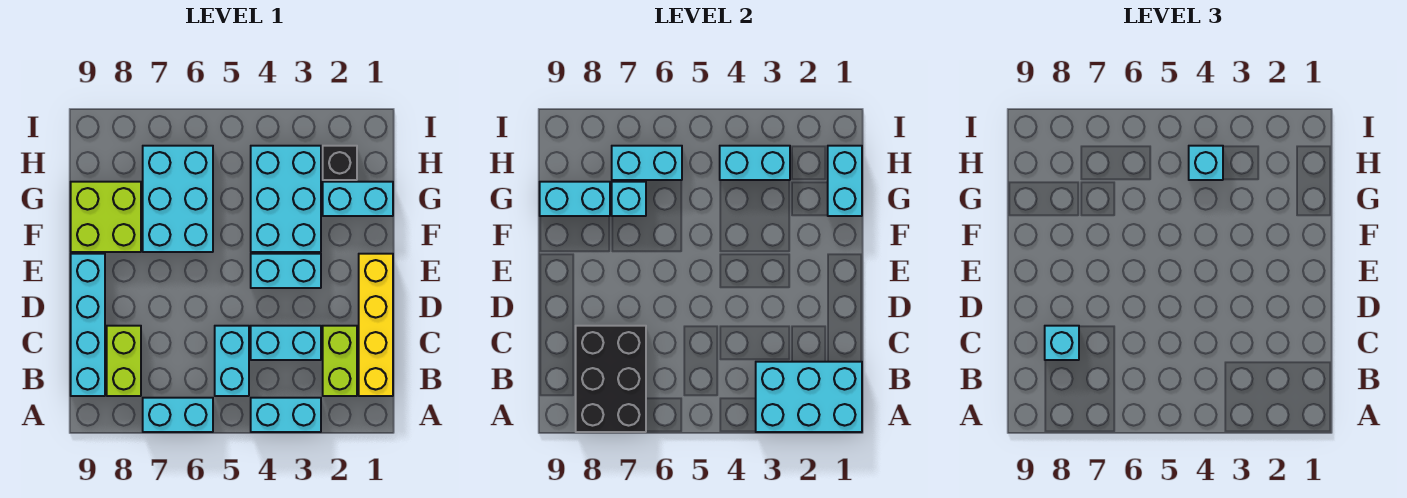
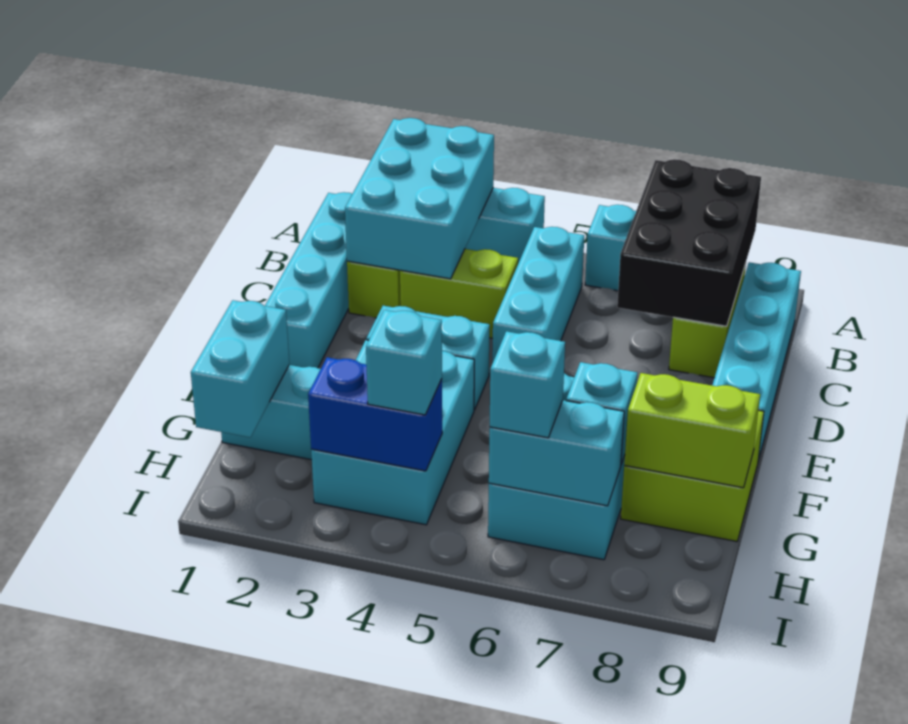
cyan brick A1:B3 level 2 -> cyan brick A2:C3 level 2
yellow brick B1:E1 level 1 -> cyan brick B1:E1 level 1
cyan brick B5:C5 level 1 -> cyan brick B5:D5 level 1
cyan brick C3:C4 level 1 -> lime brick C3:C4 level 1
cyan brick C8 level 3 -> cyan brick H6 level 3
cyan brick G8:G9 level 2 -> lime brick G8:G9 level 2
black brick H2 level 1 -> none
cyan brick H3:H4 level 2 -> blue brick H3:H4 level 2

